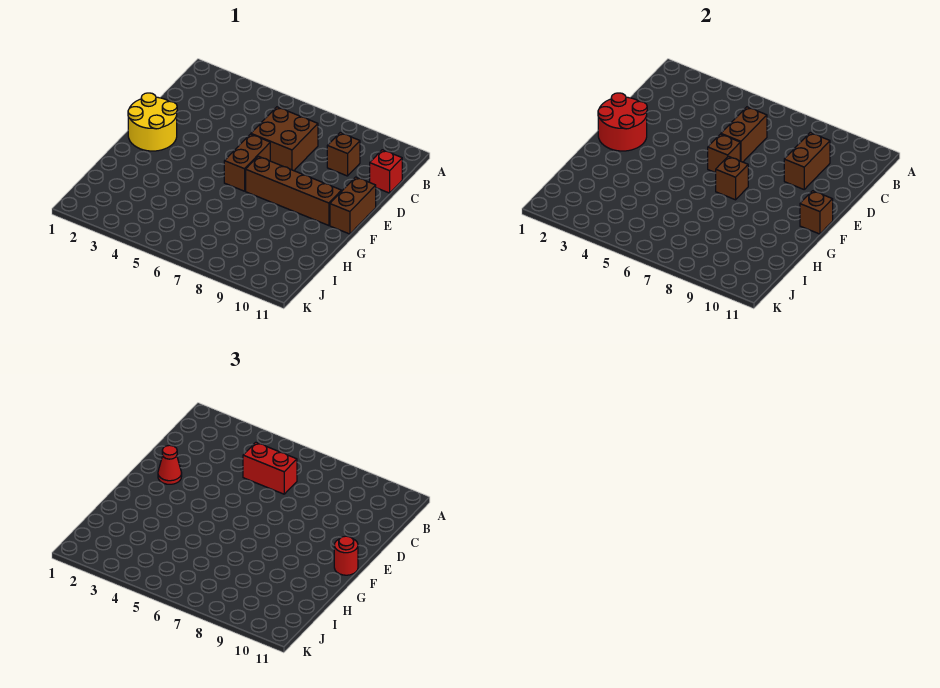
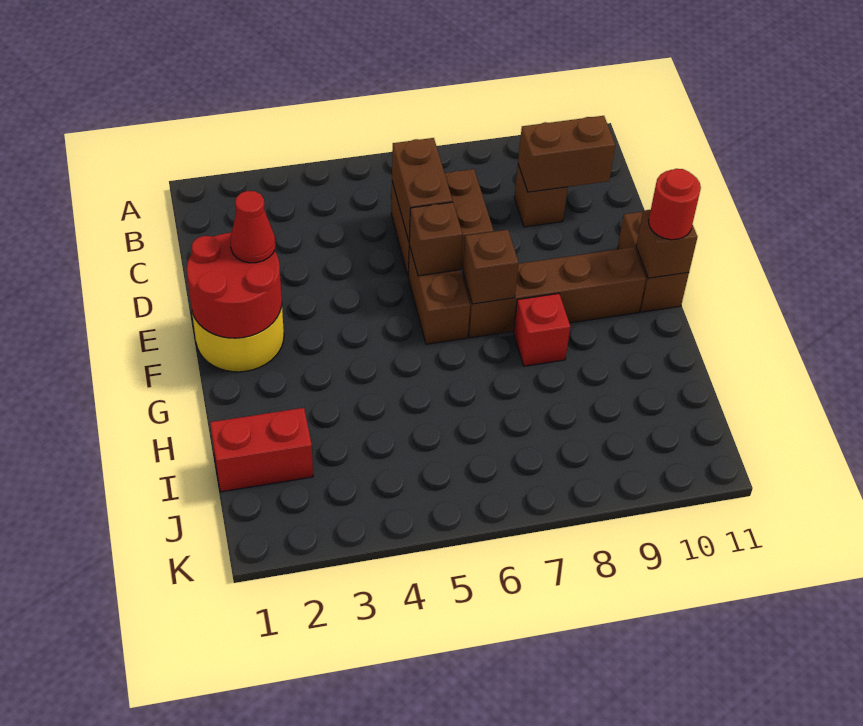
red brick C5:C6 level 3 -> red brick I1:I2 level 1
brown brick C9:D9 level 2 -> brown brick C9:C10 level 2
red brick C11 level 1 -> red brick G8 level 1

